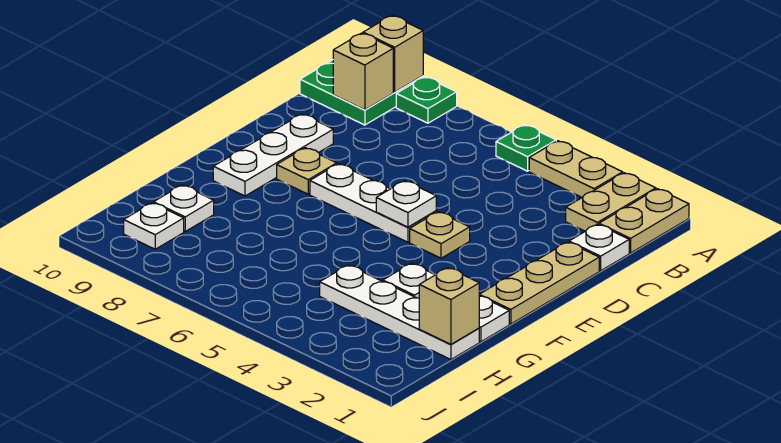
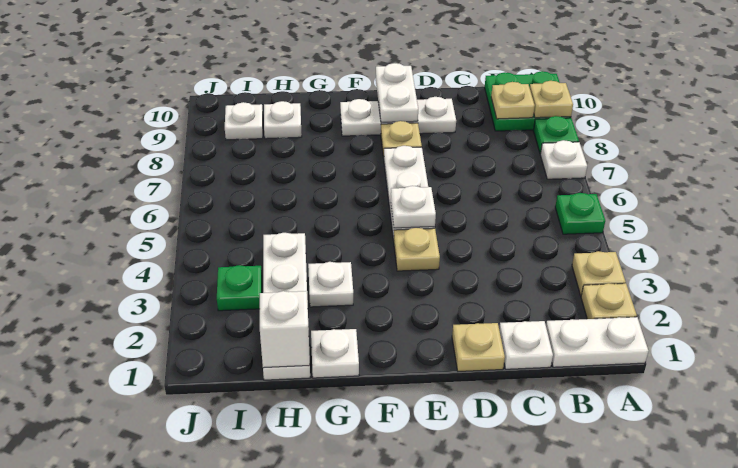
tan plate A1:B1 level 1 -> white plate A1:B1 level 1
tan plate A2:B2 level 1 -> tan plate A2 level 1
tan plate A3:A4 level 1 -> tan plate A3 level 1
none -> white plate A7 level 1
tan brick A9 level 2 -> tan plate A9 level 2
tan brick B9 level 2 -> tan plate B9 level 2
tan plate D1:F1 level 1 -> tan plate D1 level 1
none -> white plate E9:E10 level 2
tan brick H1 level 2 -> white brick H1 level 2
none -> green plate I3 level 1

